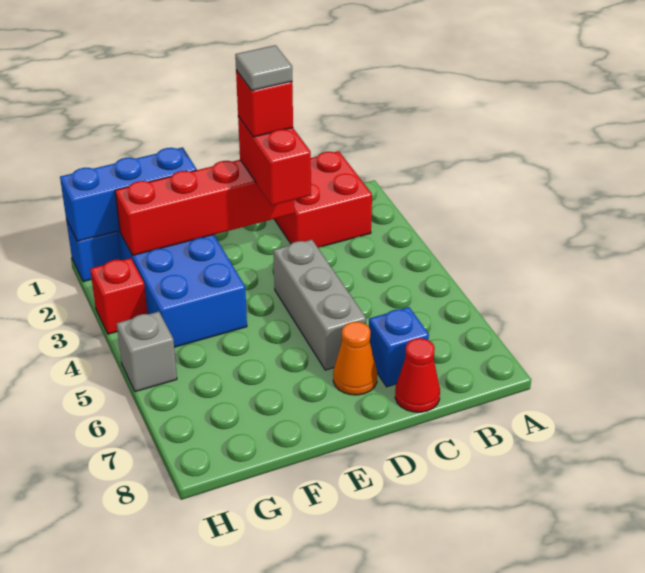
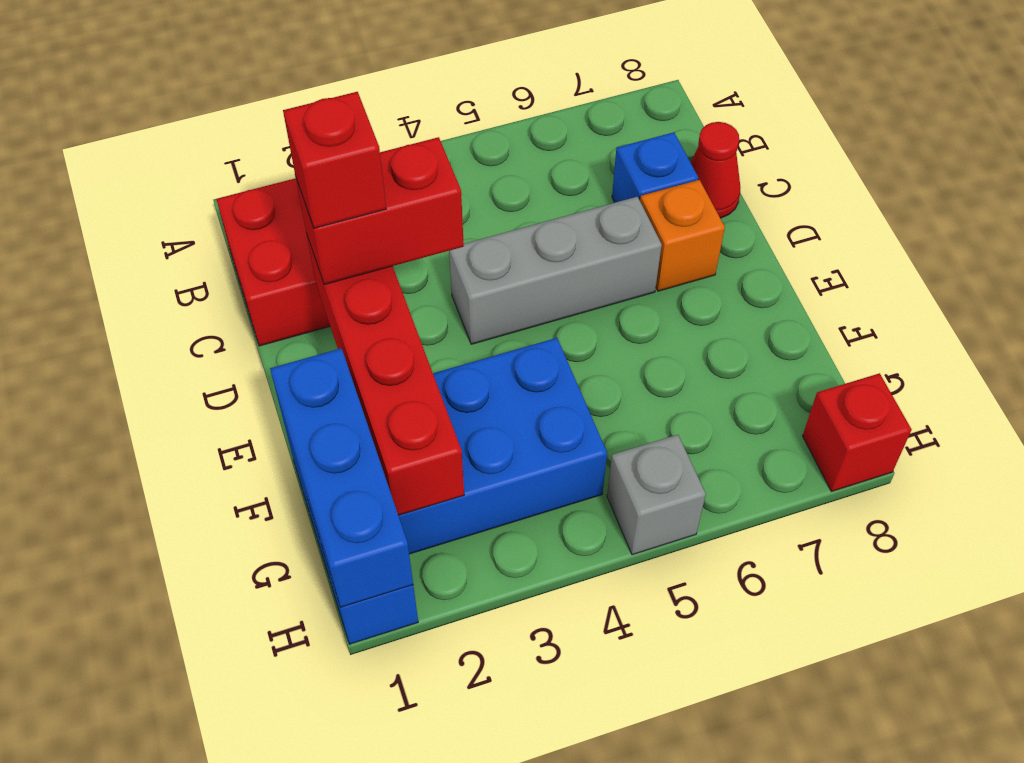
grey tile D2 level 5 -> none
orange cone D7 level 1 -> orange brick D7 level 1
red brick H3 level 1 -> red brick H8 level 1

